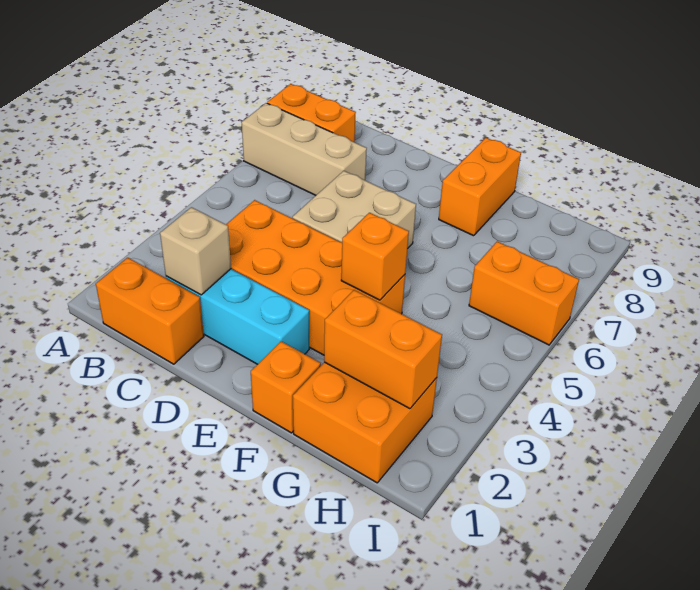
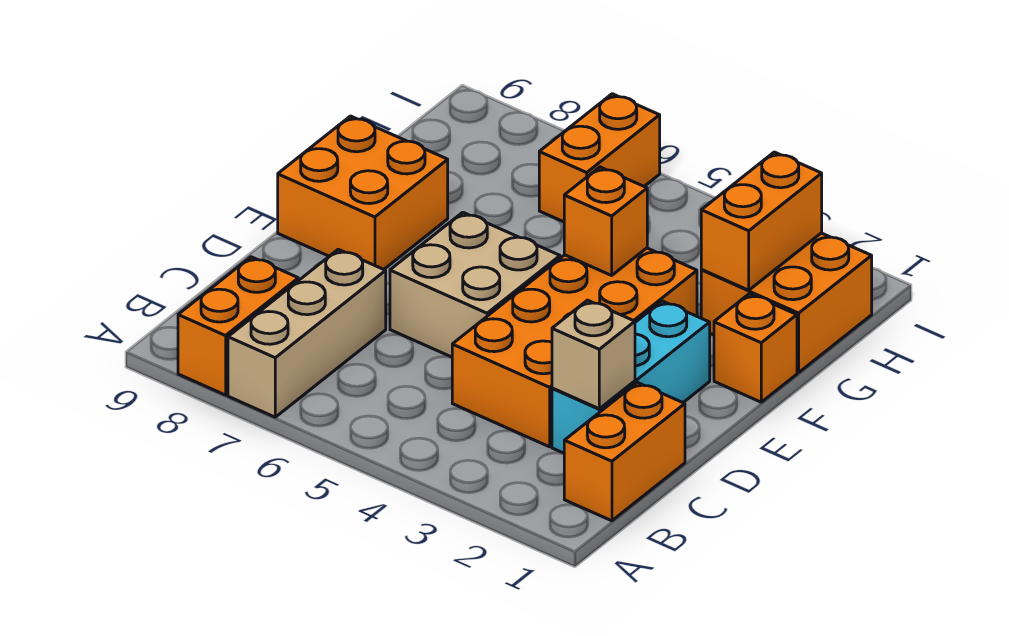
orange brick F8:F9 level 1 -> orange brick E8:F9 level 1

